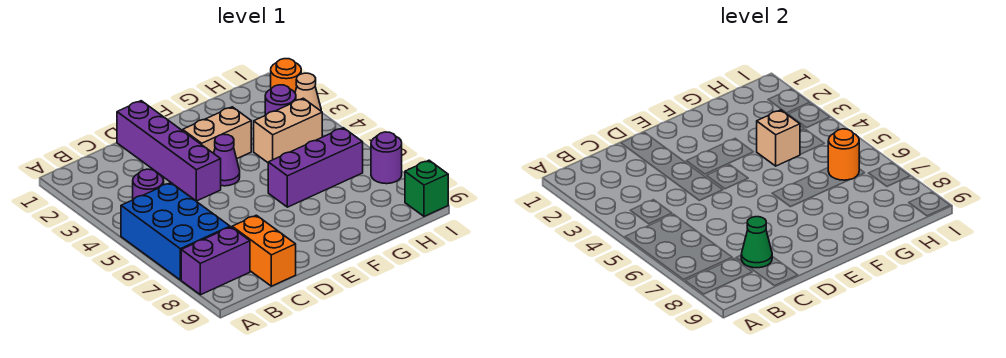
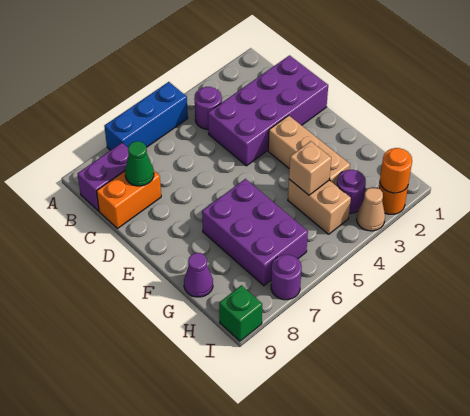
blue brick A5:B7 level 1 -> blue brick A5:A7 level 1
purple brick A8:B8 level 1 -> purple brick B8:B9 level 1
purple brick D1:D4 level 1 -> purple brick C1:D4 level 1
tan brick E3:F3 level 1 -> tan brick E3:G3 level 1
purple cone E4 level 1 -> purple cone G9 level 1
purple brick F6:H6 level 1 -> purple brick F6:H7 level 1
orange round brick H6 level 2 -> orange round brick I2 level 2

